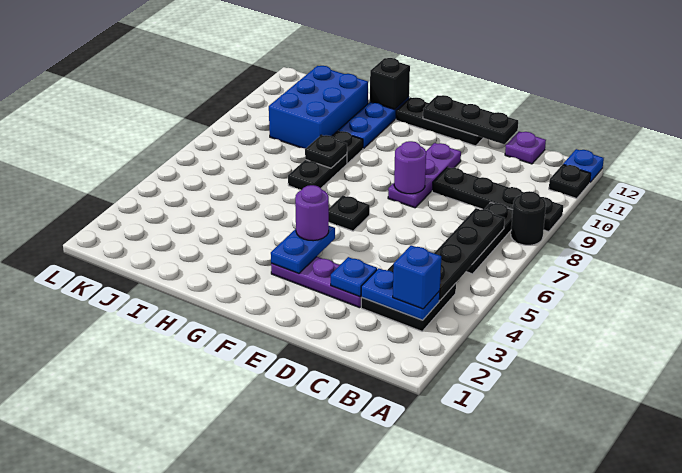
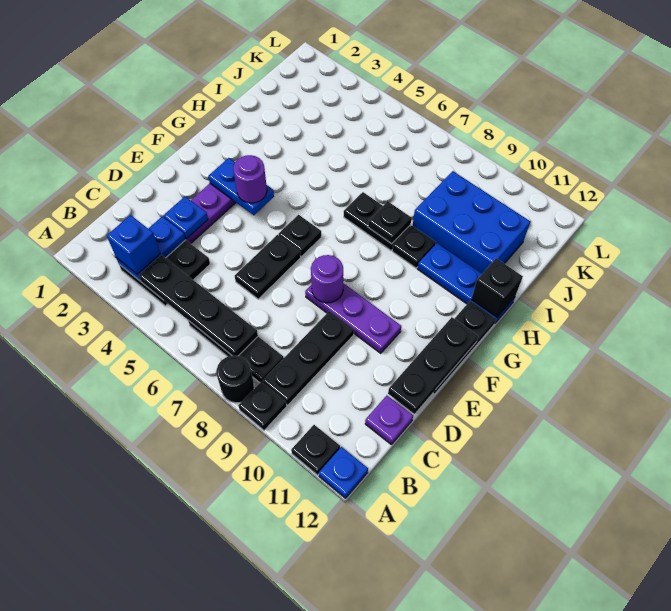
none -> black plate D6:E6 level 1

